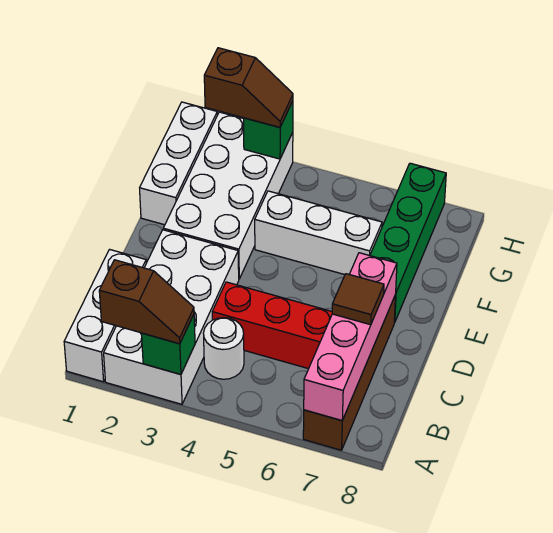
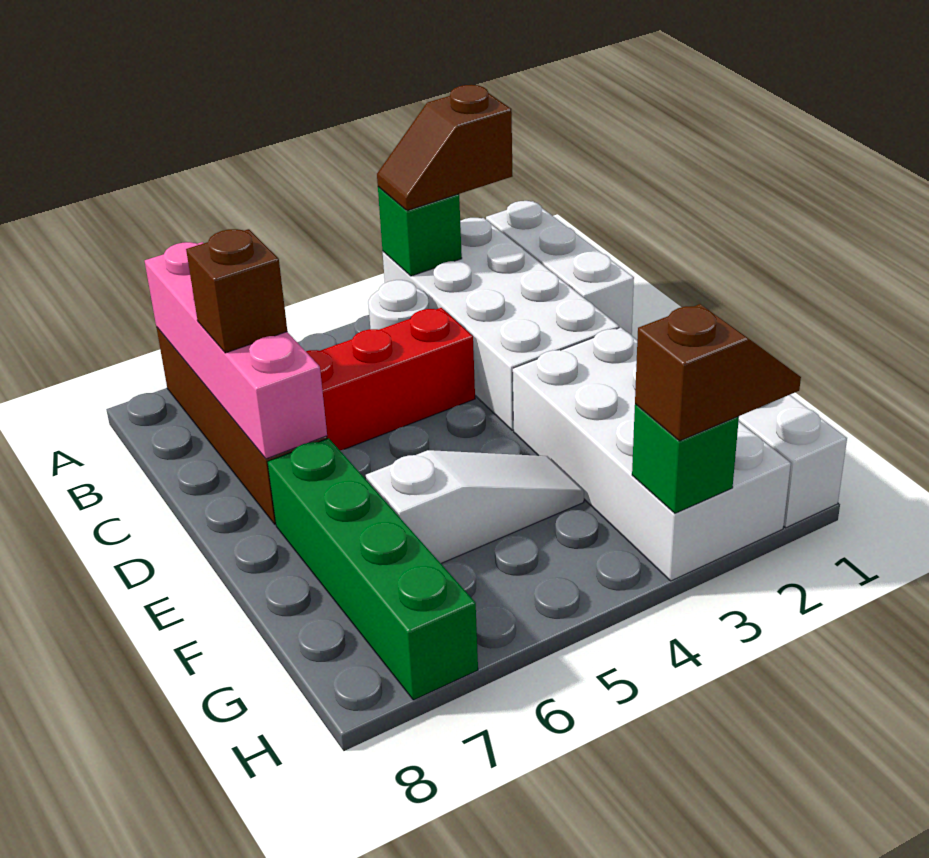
brown tile C7 level 3 -> brown brick C7 level 3
white brick F4:F6 level 1 -> white slope F4:F6 level 1 top 6
brown slope H2:H3 level 3 top 2 -> brown slope H2:H3 level 3 top 3

